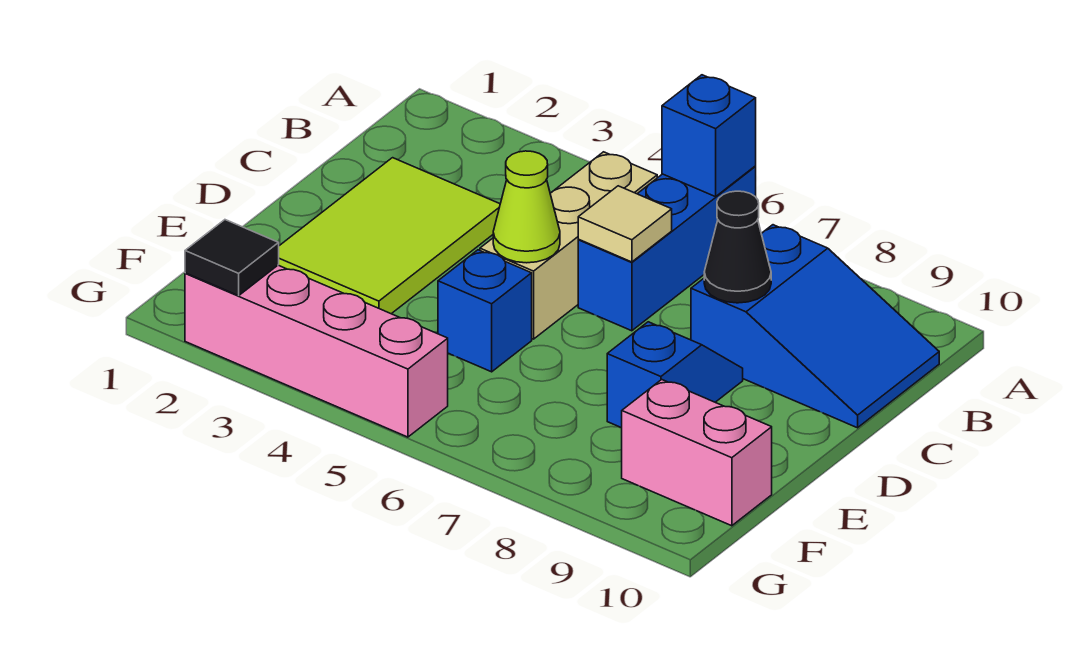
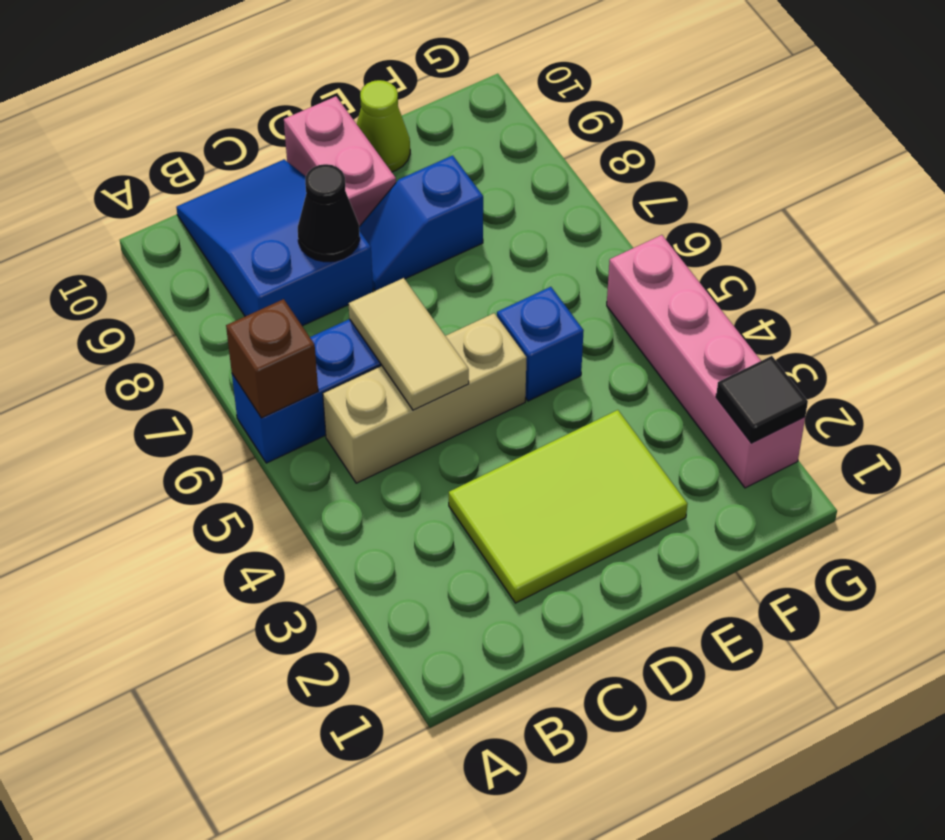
blue brick A6 level 2 -> brown brick A6 level 2
tan tile C6 level 2 -> tan tile C5:C6 level 2
lime cone D5 level 2 -> lime cone E10 level 1
pink brick F9:F10 level 1 -> pink brick D9:D10 level 1

